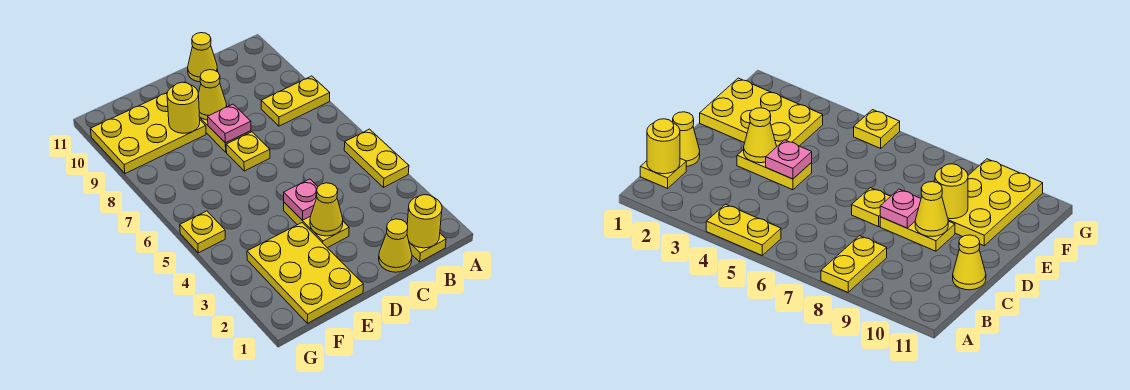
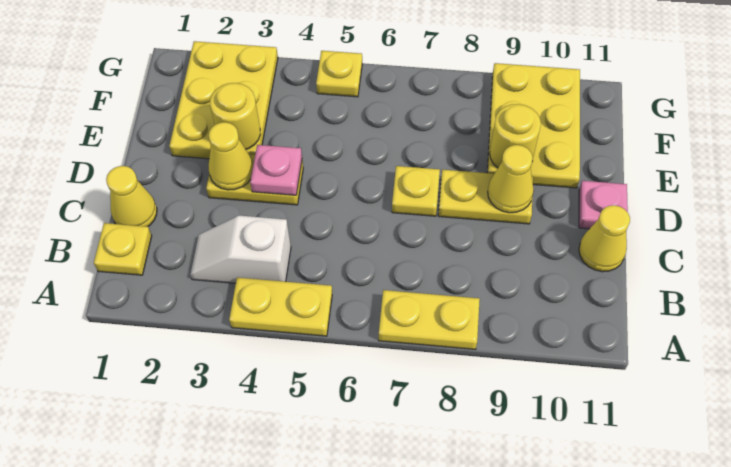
yellow plate A8:B8 level 1 -> yellow plate A7:A8 level 1
yellow round brick B1 level 2 -> yellow round brick E3 level 2
none -> white slope B3:B4 level 1 top 4
pink plate D8 level 2 -> pink plate D11 level 1
yellow plate E1:F3 level 1 -> yellow plate E2:G3 level 1

